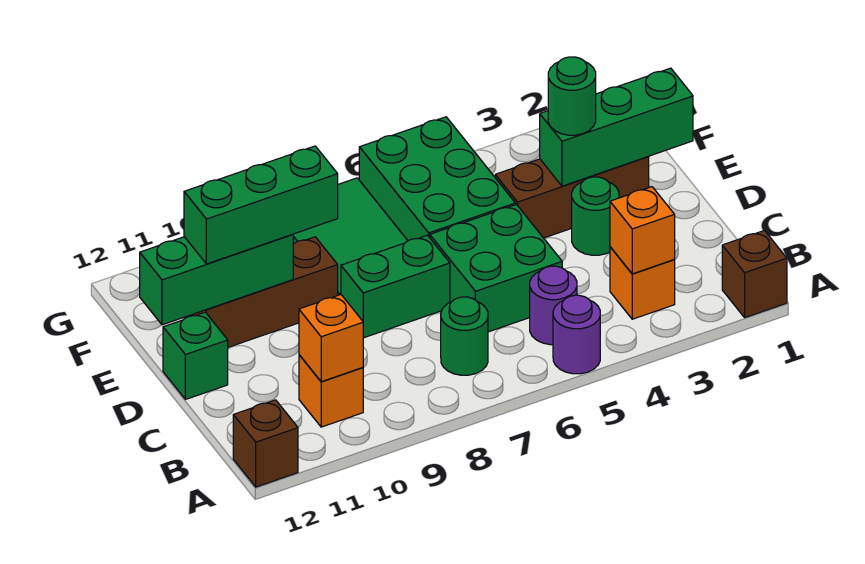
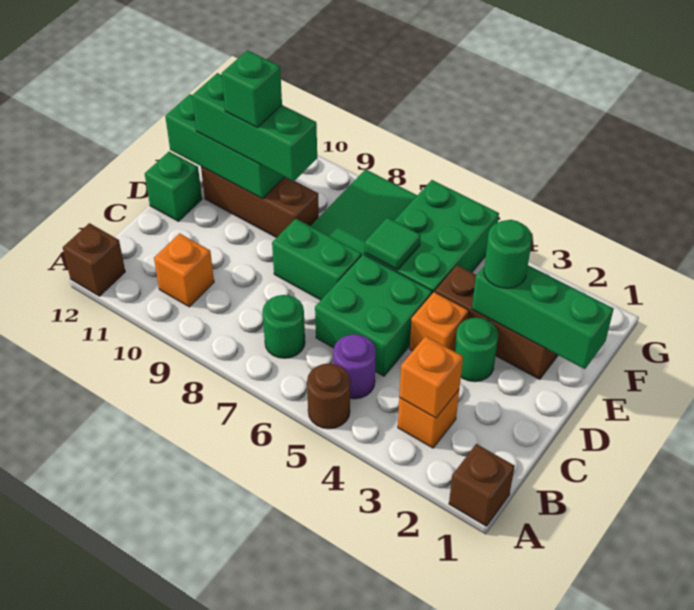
purple round brick A5 level 1 -> brown round brick A5 level 1
orange brick B10 level 2 -> orange brick D4 level 1
none -> green tile E6 level 2
none -> green brick E10 level 4

